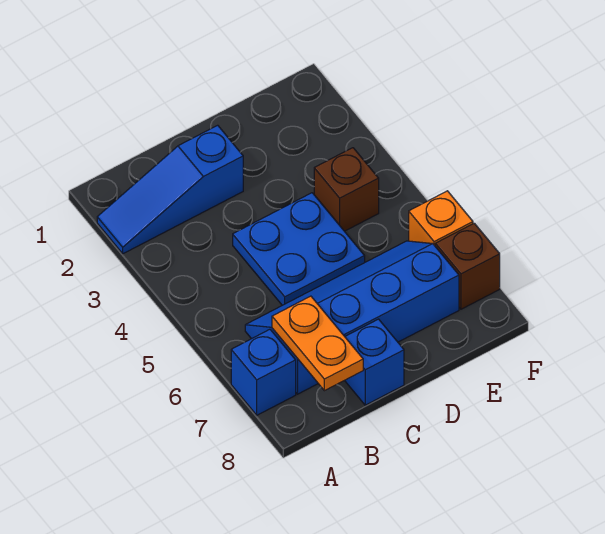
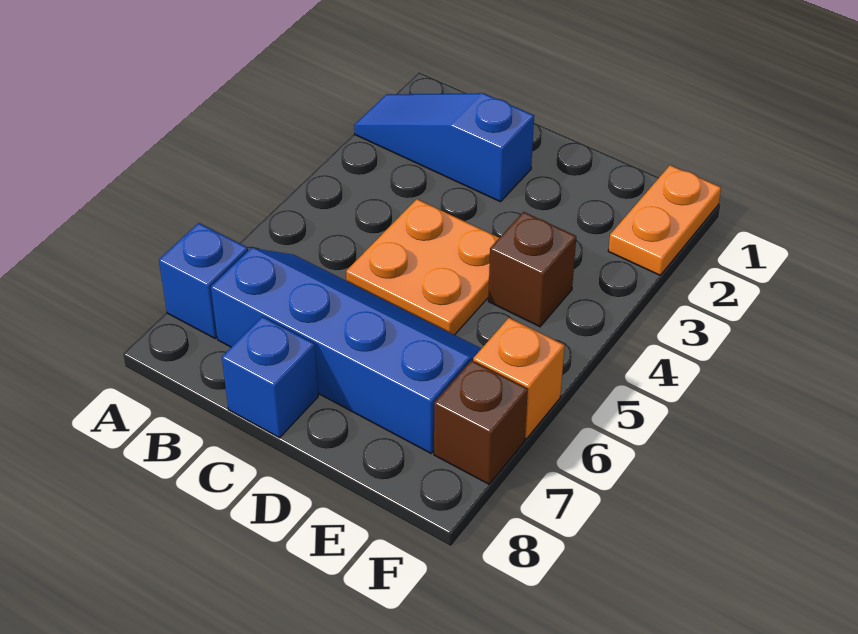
orange plate B7:B8 level 2 -> orange plate F1:F2 level 1
blue plate C4:D5 level 1 -> orange plate C4:D5 level 1

